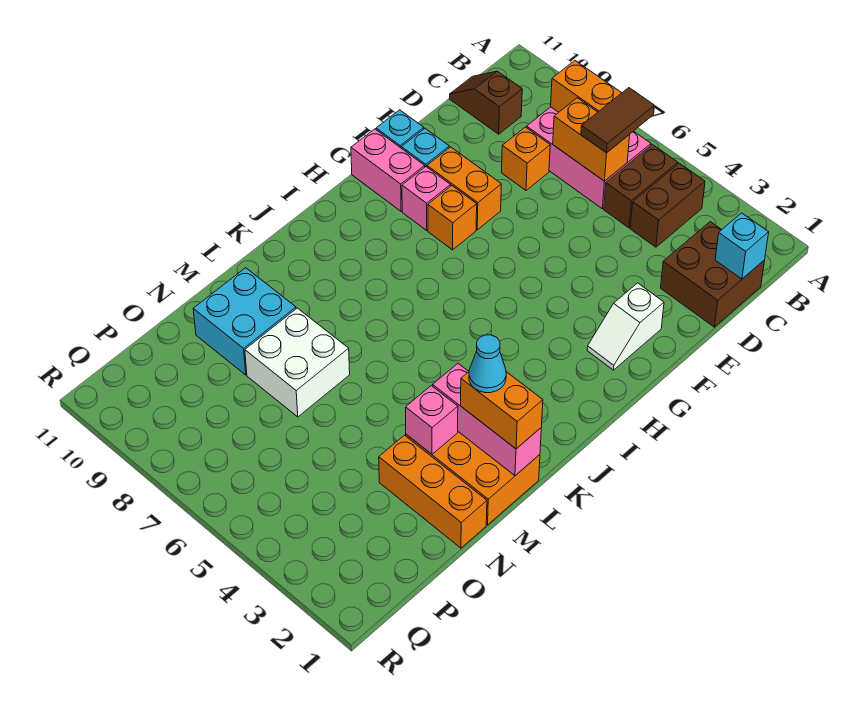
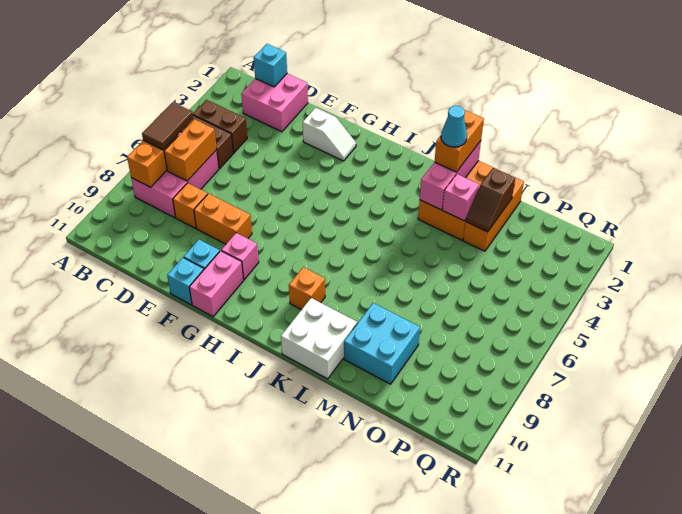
brown tile B6:C6 level 3 -> brown tile B6:B7 level 3
brown brick C1:D2 level 1 -> pink brick C1:D2 level 1
brown slope C10:C11 level 1 top 10 -> brown slope N2:N3 level 2 top 2
orange brick F8:F9 level 1 -> orange brick E8:F8 level 1
orange brick G8 level 1 -> orange brick J9 level 1
white brick M7:N8 level 1 -> white brick K10:L11 level 1

